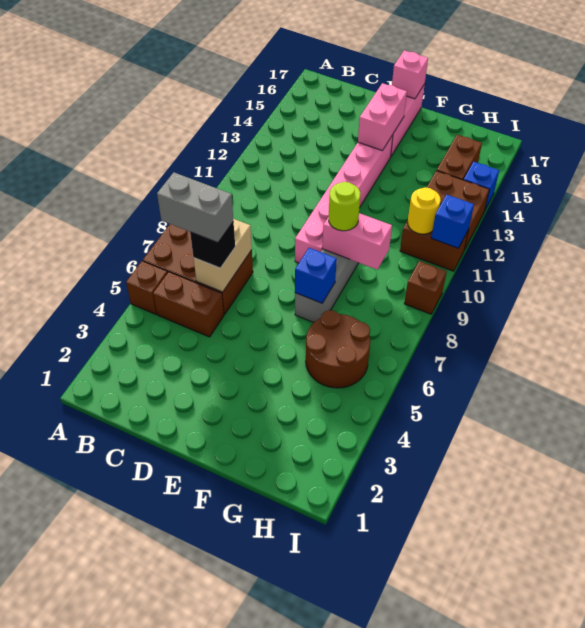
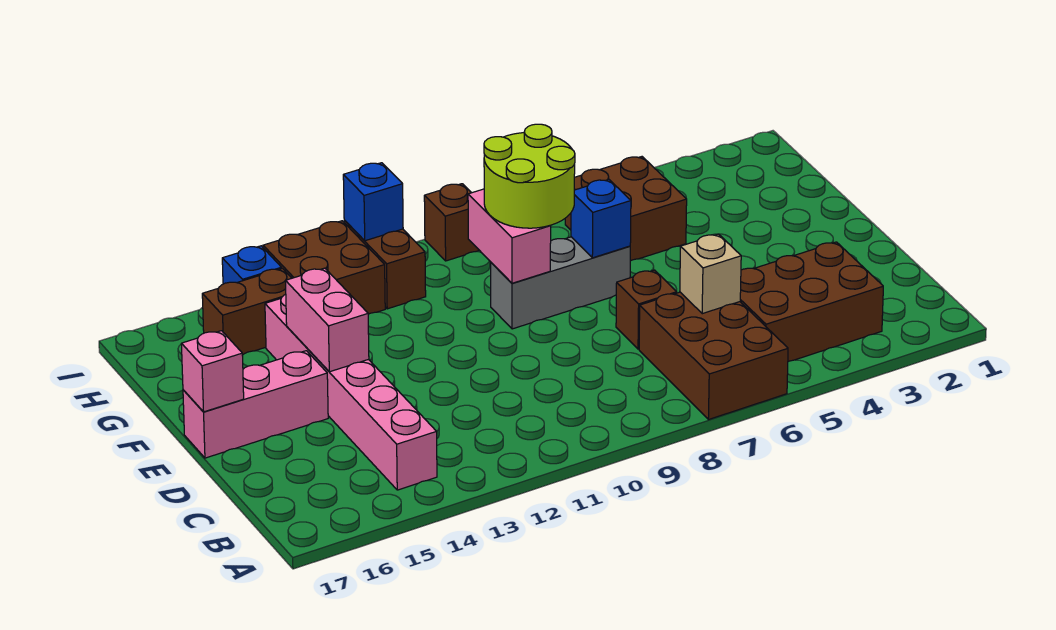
brown brick A5 level 1 -> brown brick D7 level 1
brown brick B5:C5 level 1 -> brown brick B3:C5 level 1
grey brick B6:C6 level 4 -> none
tan brick C6:C7 level 2 -> tan brick C6 level 2
black brick C6 level 3 -> none
pink brick E9:E14 level 1 -> pink brick B14:G14 level 1
pink brick E14:E15 level 2 -> pink brick E14:F14 level 2
lime round brick F9 level 3 -> lime round brick F8:G9 level 3
brown round brick G5:H6 level 1 -> brown brick G5:H6 level 1
yellow round brick H11 level 2 -> none

